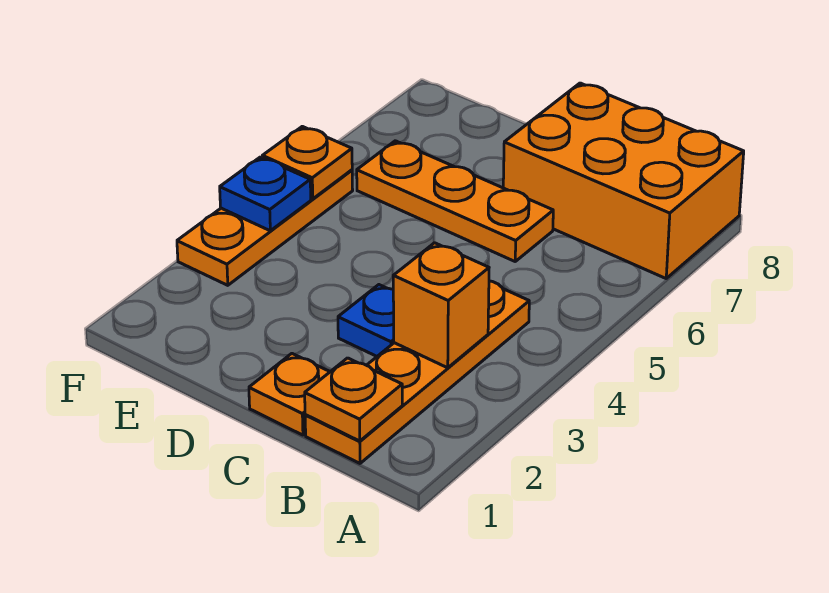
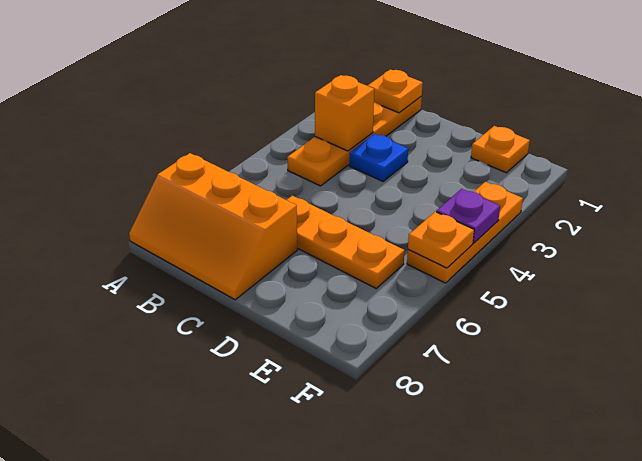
orange brick A7:C8 level 1 -> orange slope A7:C8 level 1 top 7
orange plate C1 level 1 -> orange plate E1 level 1
blue plate F4 level 2 -> purple plate F4 level 2

